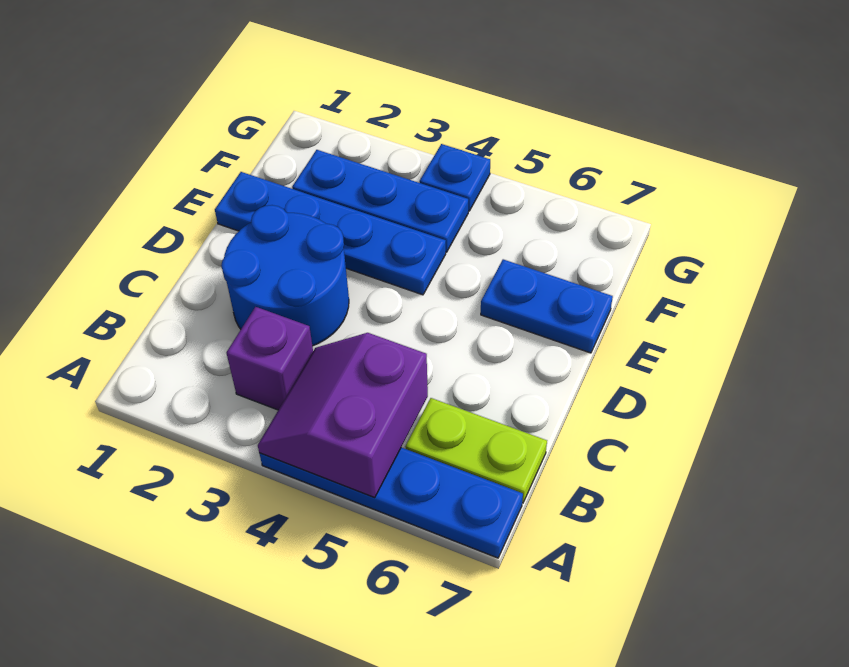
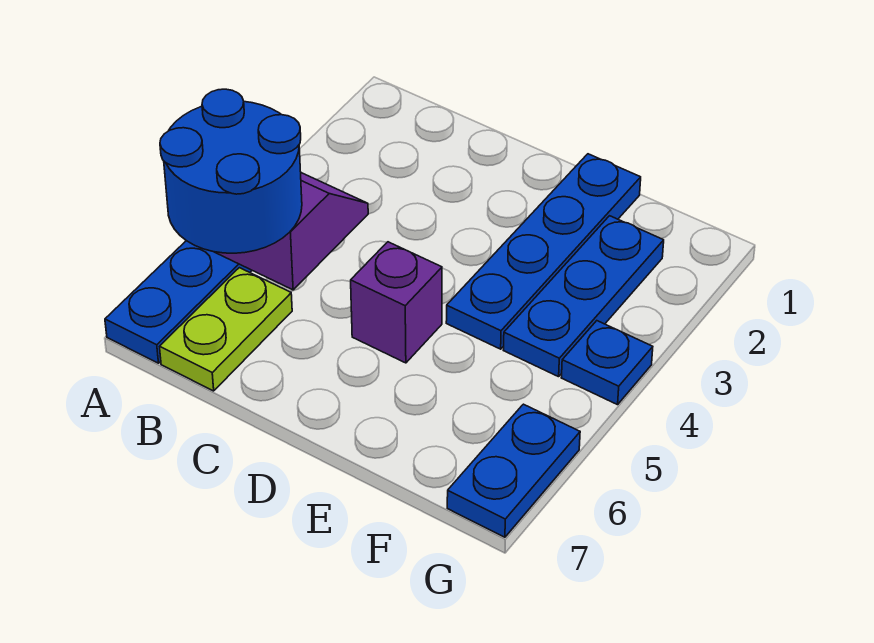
purple brick B3 level 1 -> purple brick D5 level 1
blue round brick C2:D3 level 1 -> blue round brick A5:B6 level 3
blue plate E6:E7 level 1 -> blue plate G6:G7 level 1

